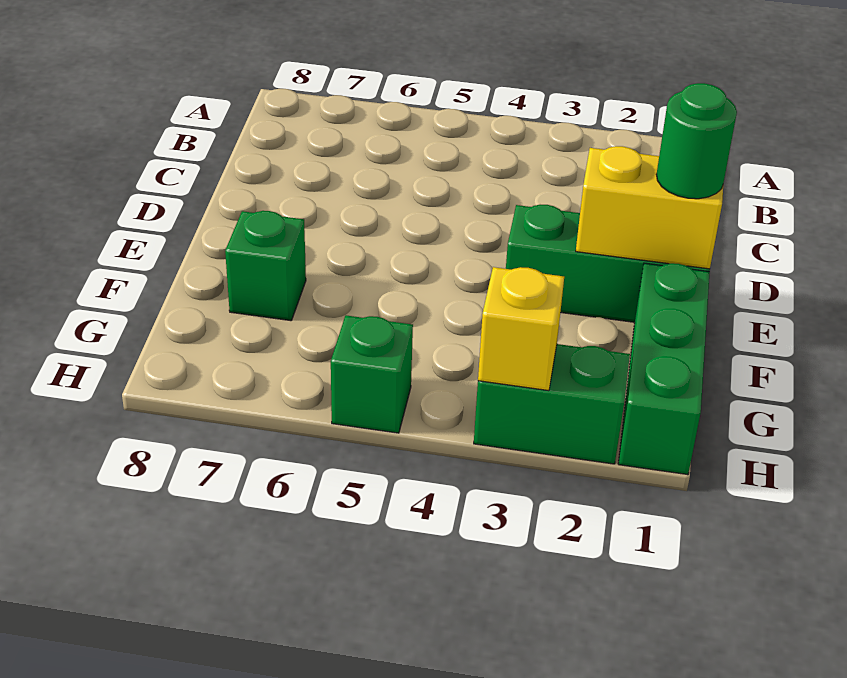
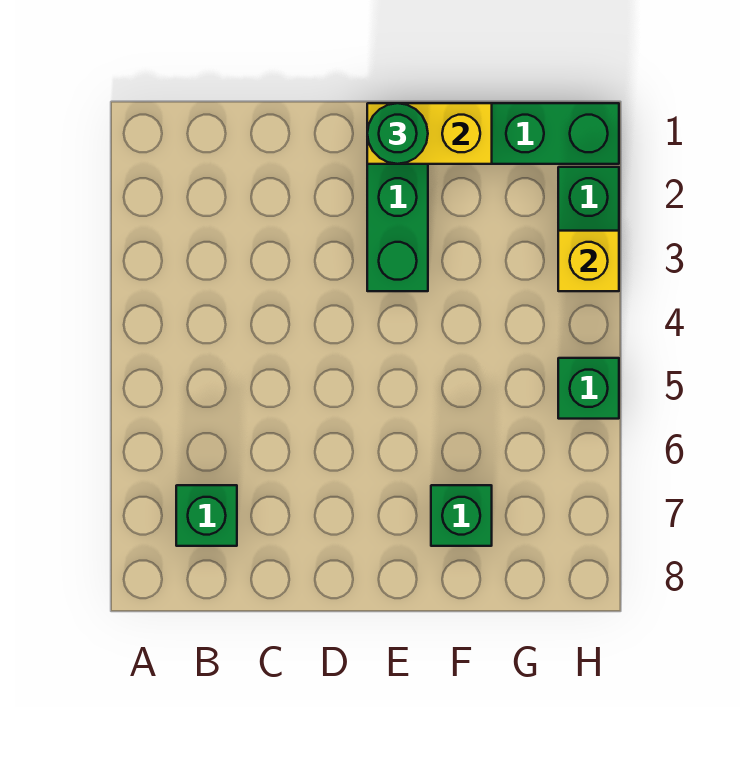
none -> green brick B7 level 1
yellow brick E1:E2 level 2 -> yellow brick E1:F1 level 2

